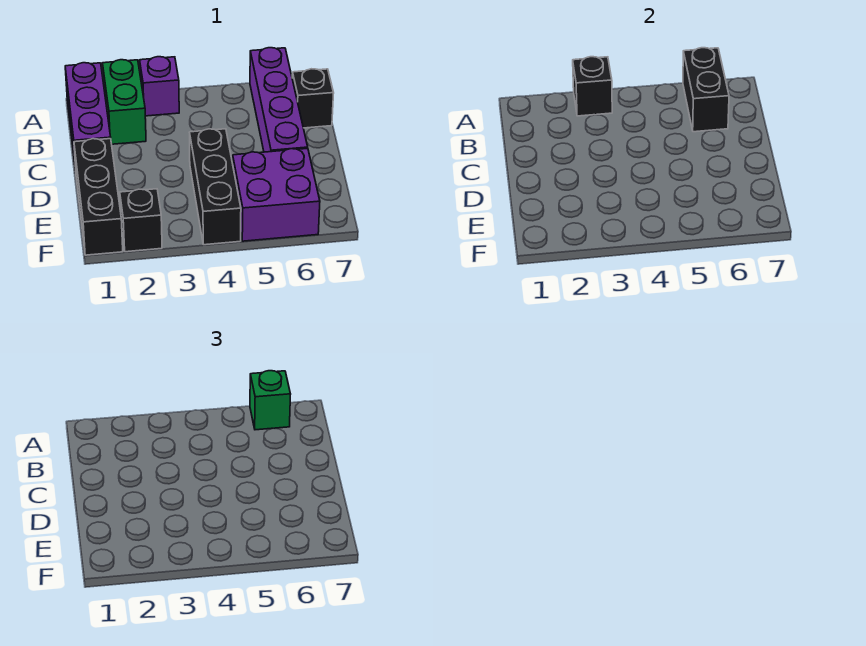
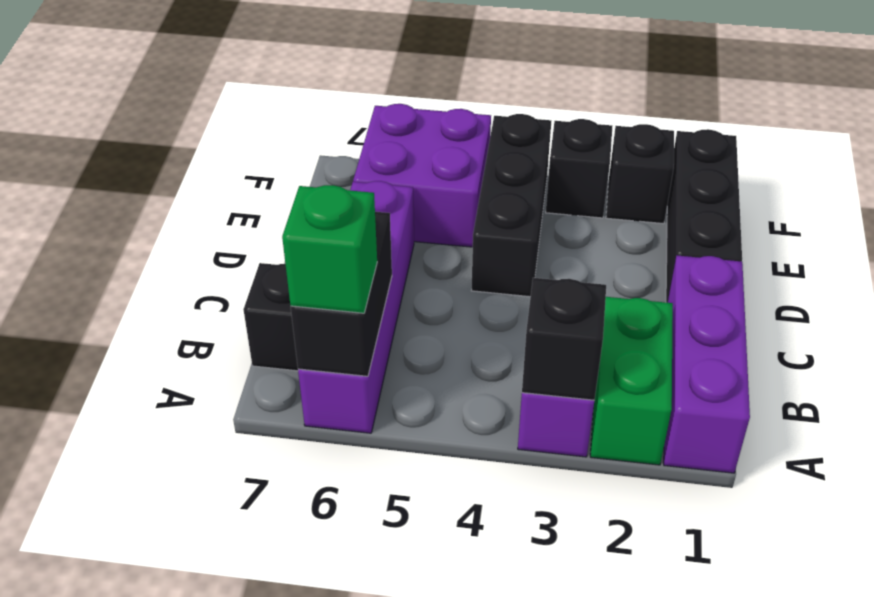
none -> black brick F3 level 1

